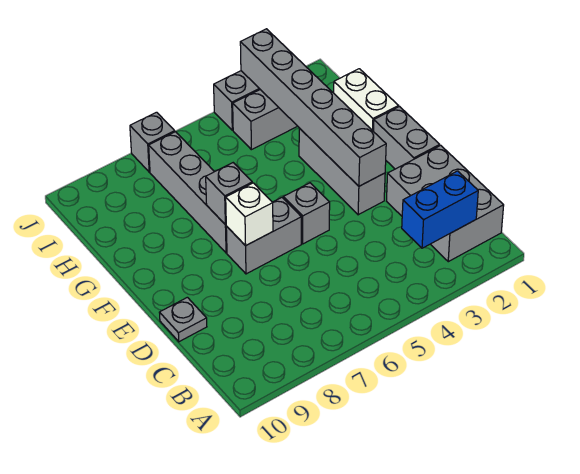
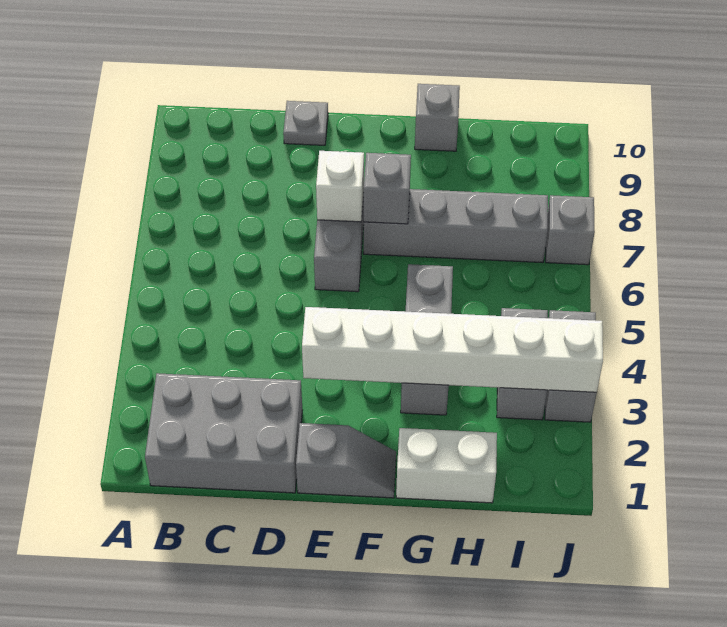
blue brick B2:B3 level 2 -> none
grey brick E1:F1 level 1 -> grey slope E1:F1 level 1 top E
grey brick E3:G3 level 1 -> grey brick G3:G5 level 1
grey brick E3:J3 level 2 -> white brick E3:J3 level 2
grey brick E5 level 1 -> grey brick G10 level 1

